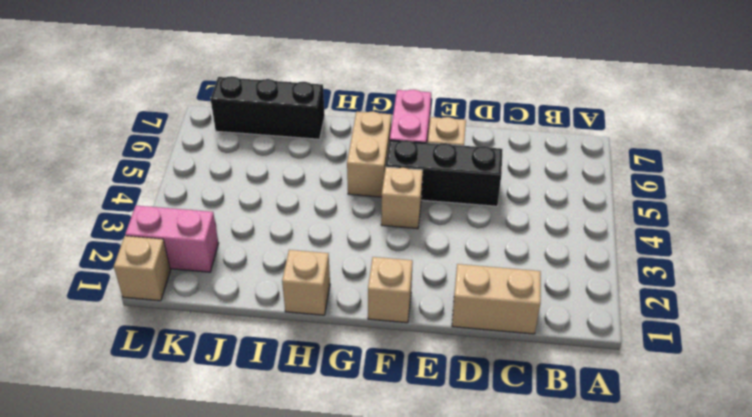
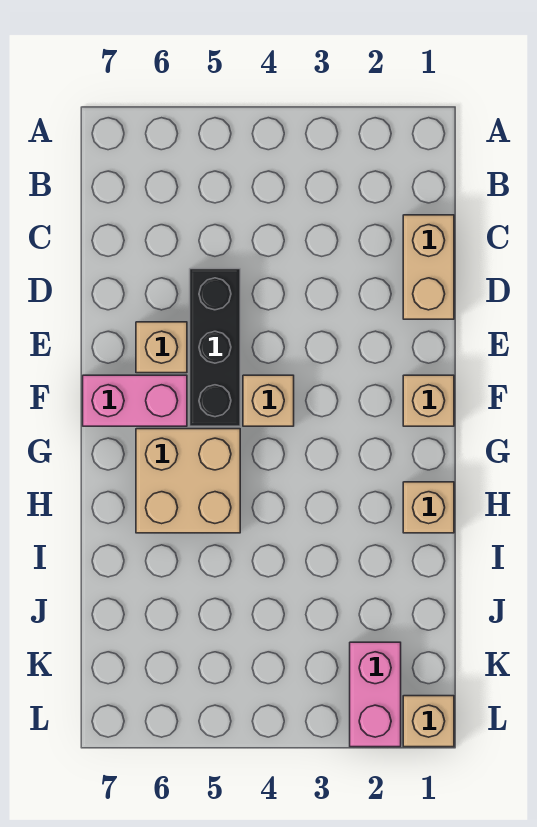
tan brick G5:G6 level 1 -> tan brick G5:H6 level 1
black brick I7:K7 level 1 -> none

